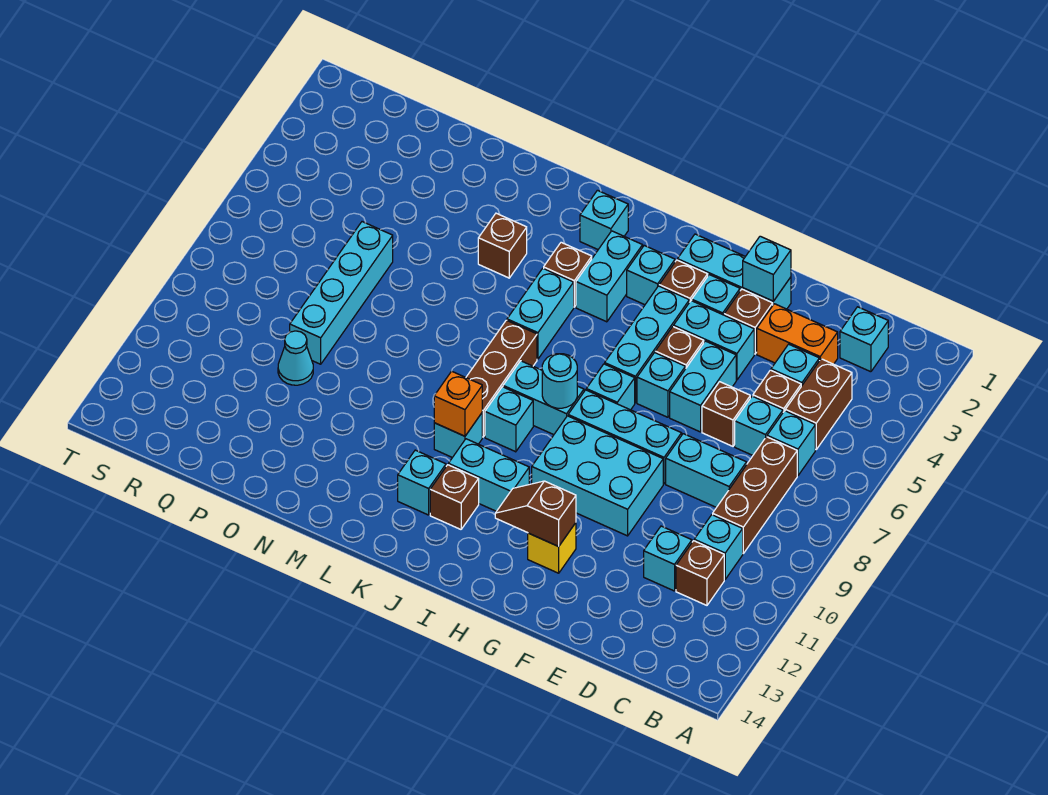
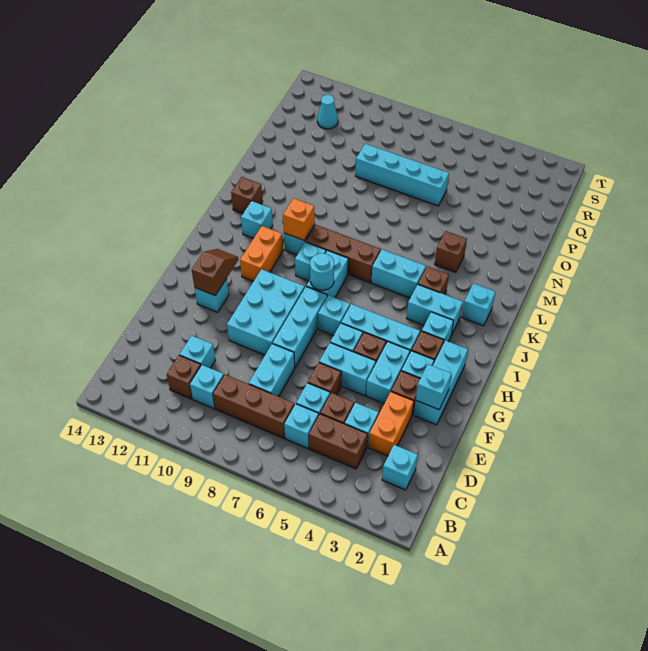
yellow brick G12 level 1 -> cyan brick G12 level 1
cyan brick I11:J11 level 1 -> orange brick I11:J11 level 1
brown brick J12 level 1 -> brown brick L13 level 1
cyan cone P10 level 1 -> cyan cone R12 level 1

